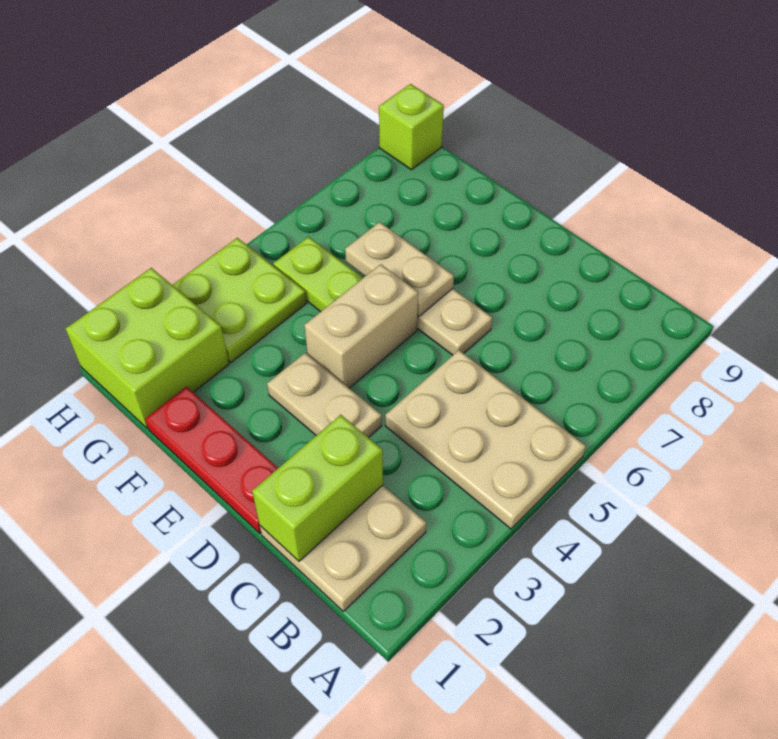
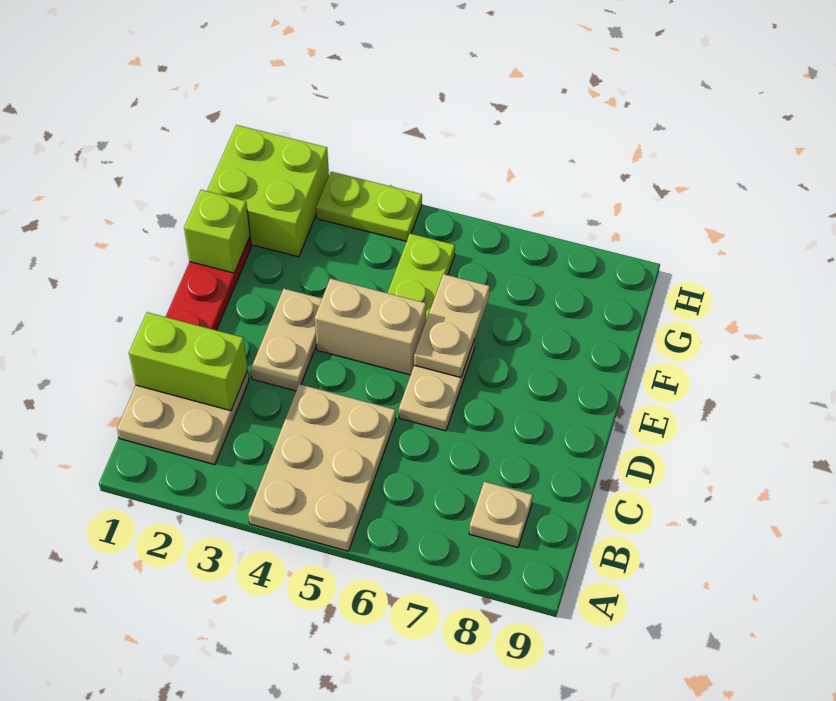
none -> tan plate B8 level 1
lime plate G3:H4 level 1 -> lime plate H3:H4 level 1
lime brick H9 level 1 -> lime brick F1 level 2

